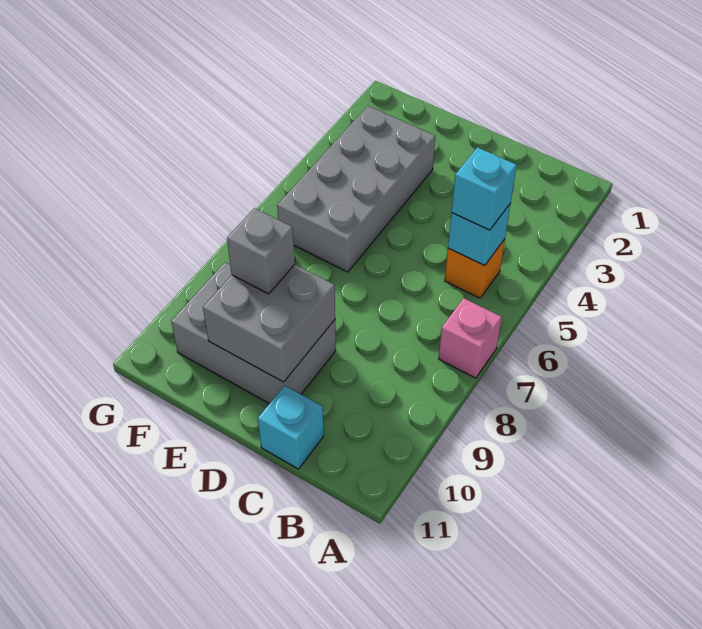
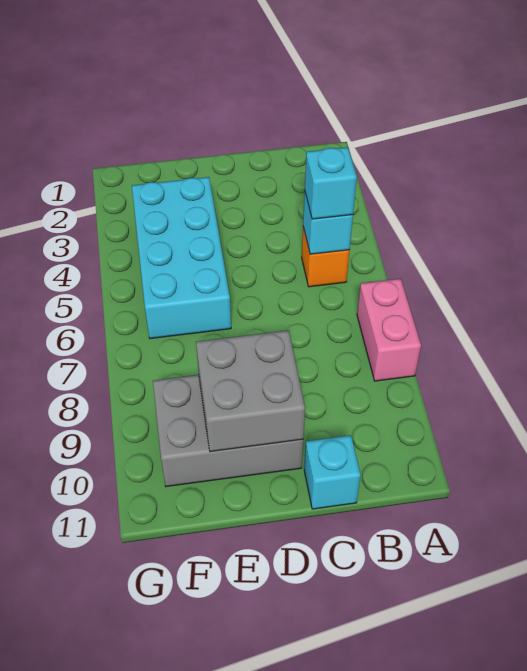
pink brick A7 level 1 -> pink brick A7:A8 level 1
grey brick E3:F6 level 1 -> cyan brick E3:F6 level 1
grey brick E9 level 3 -> none

